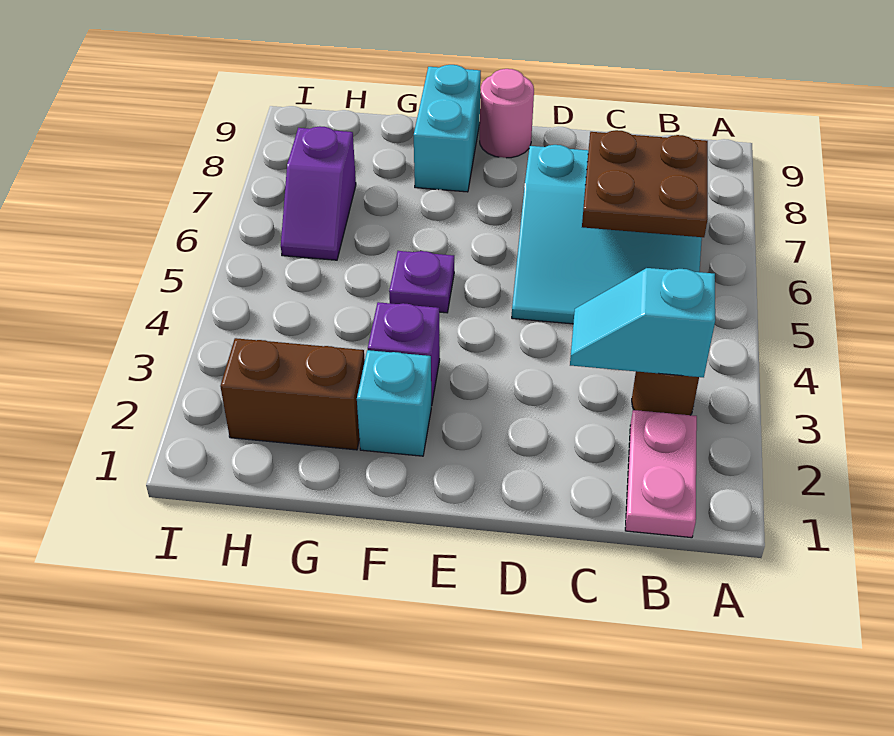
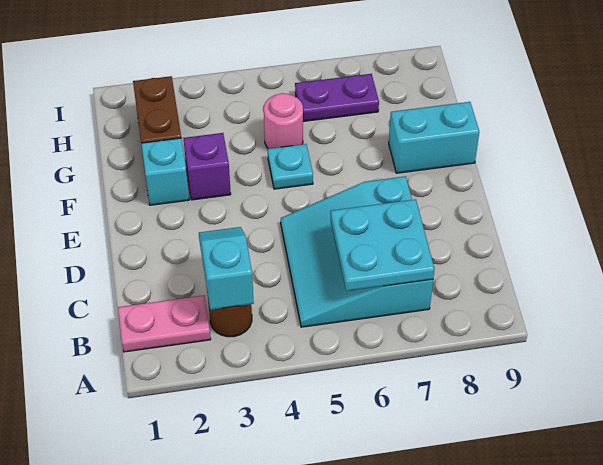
brown plate B6:C7 level 2 -> cyan plate B6:C7 level 2
pink round brick E9 level 1 -> pink round brick G5 level 1
purple plate F5 level 1 -> cyan plate F5 level 1
purple slope H6:H7 level 1 top 7 -> purple plate H6:H7 level 1

